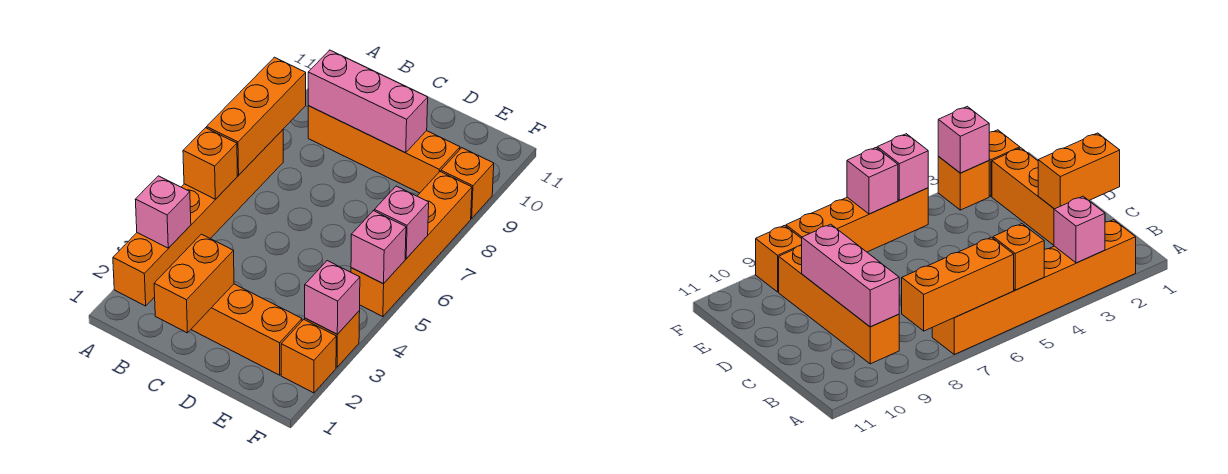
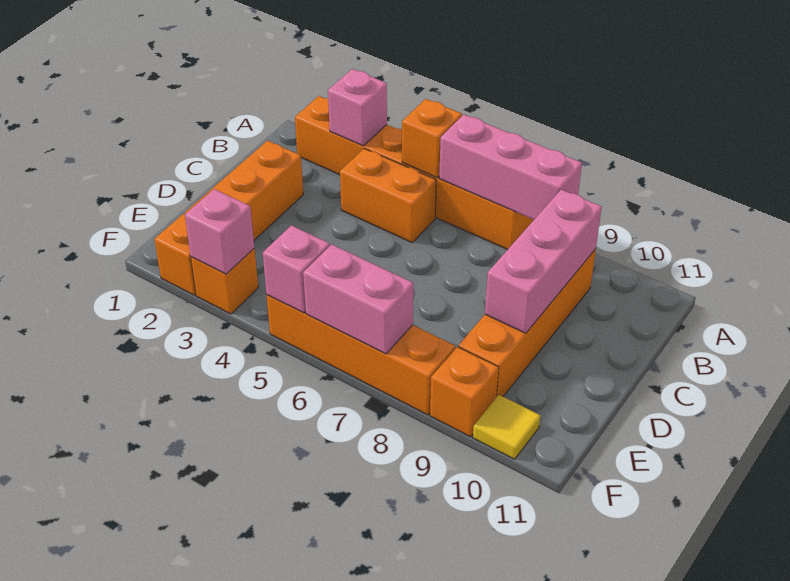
orange brick A6:A8 level 2 -> pink brick A6:A8 level 2
orange brick C1:C2 level 2 -> orange brick B4:B5 level 1
pink brick F6 level 2 -> pink brick F6:F7 level 2
none -> yellow tile F10 level 1

